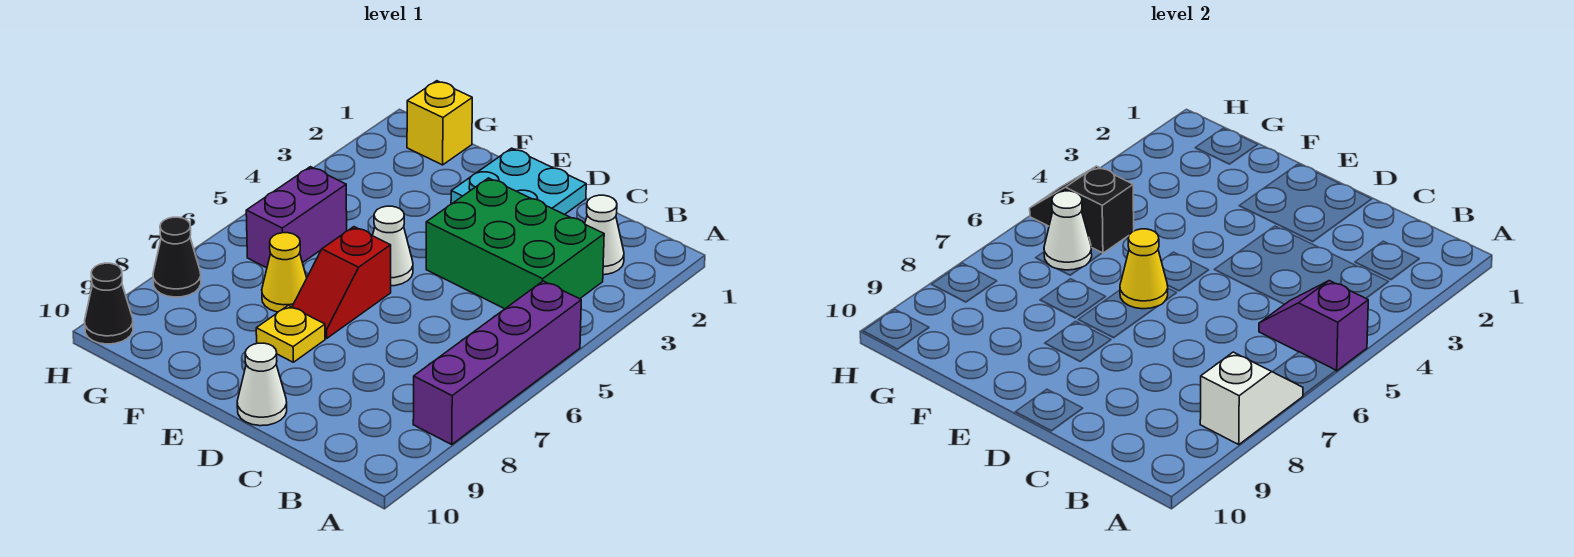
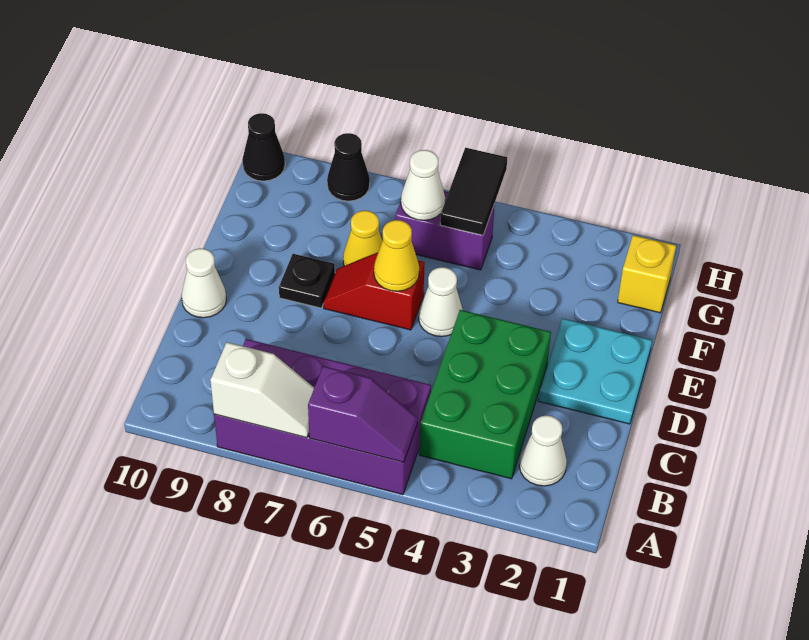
purple brick A5:A8 level 1 -> purple brick A5:B8 level 1
purple slope A5:B5 level 2 top A -> purple slope A5:A6 level 2 top 6
yellow plate E8 level 1 -> black plate E8 level 1
black slope G5:H5 level 2 top G -> black tile G5:H5 level 2

